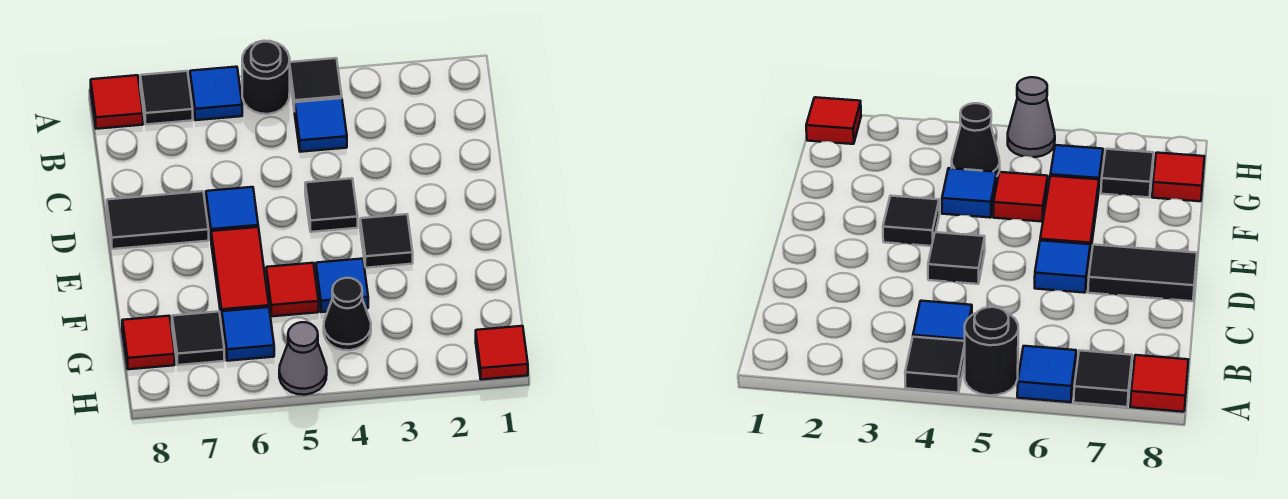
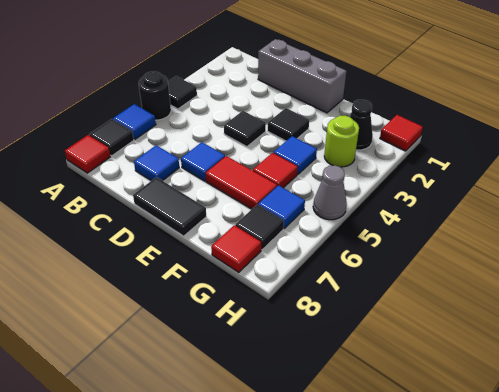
blue tile B4 level 1 -> blue tile C7 level 1
none -> grey brick C1:E1 level 1
black tile D7:D8 level 1 -> black tile D8:E8 level 1
none -> lime round brick G3 level 1
black cone G4 level 1 -> black cone G2 level 1

